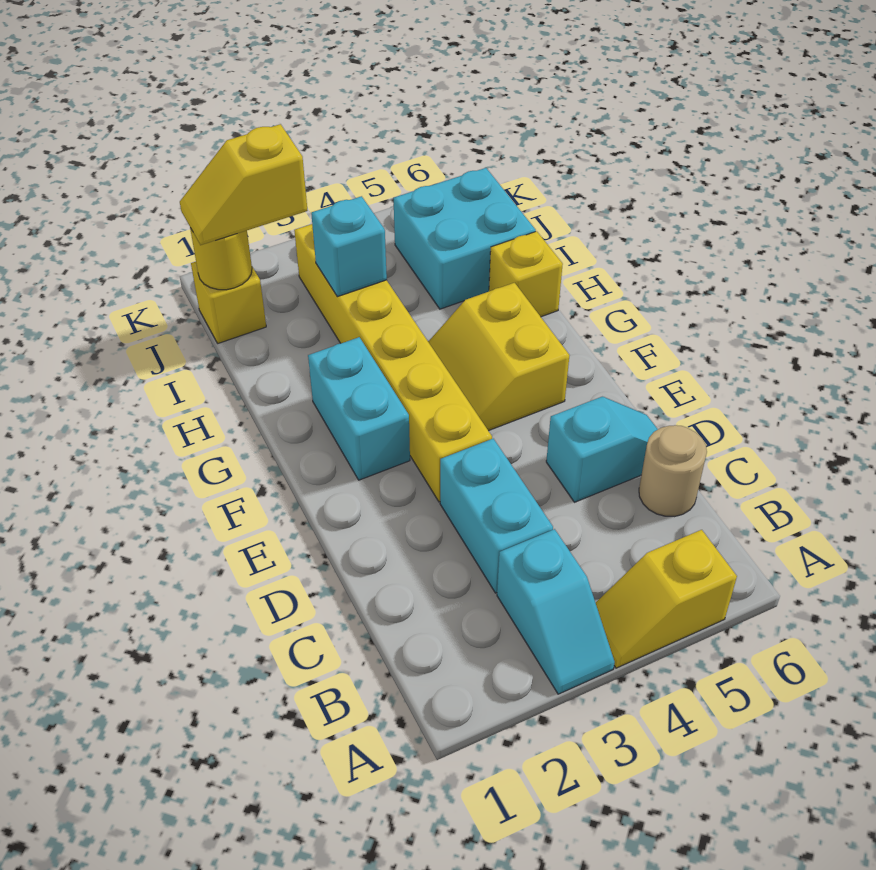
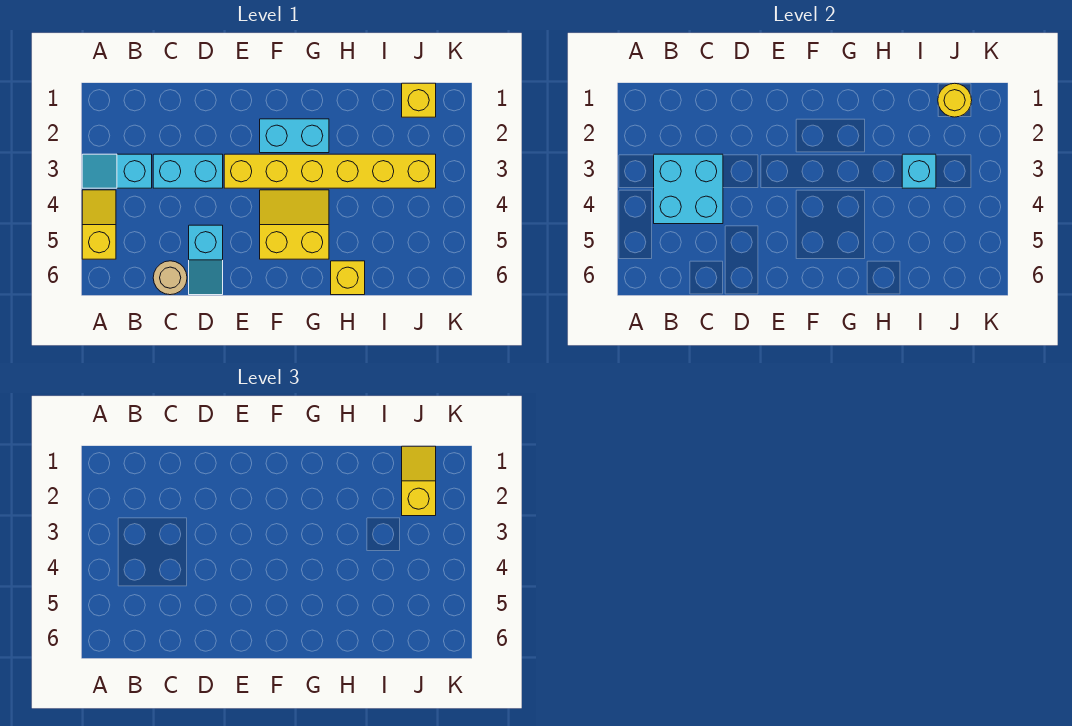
cyan brick I5:J6 level 1 -> cyan brick B3:C4 level 2

